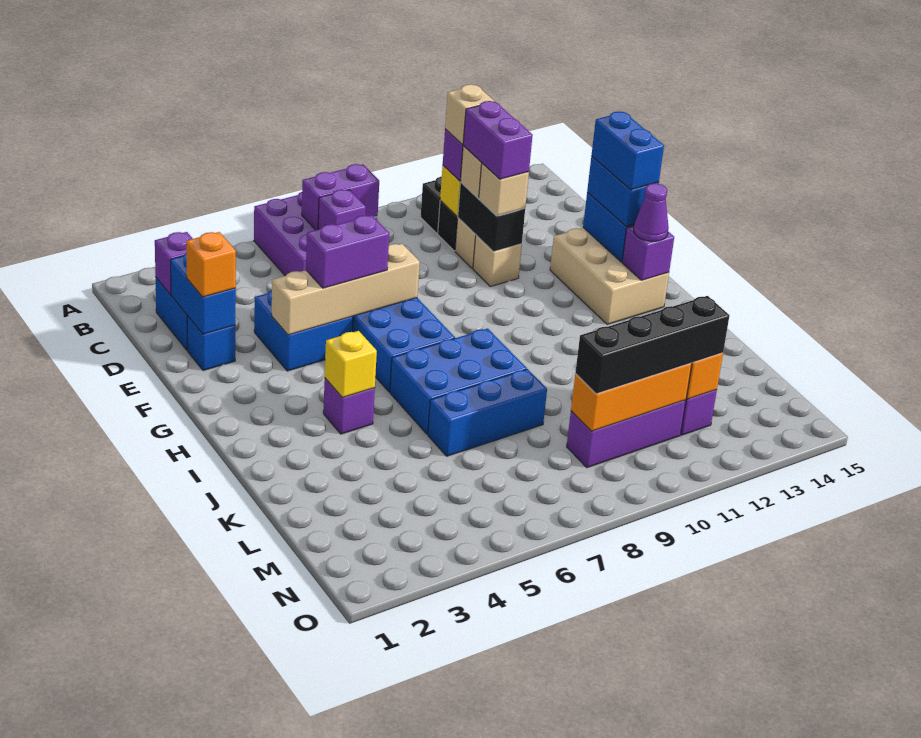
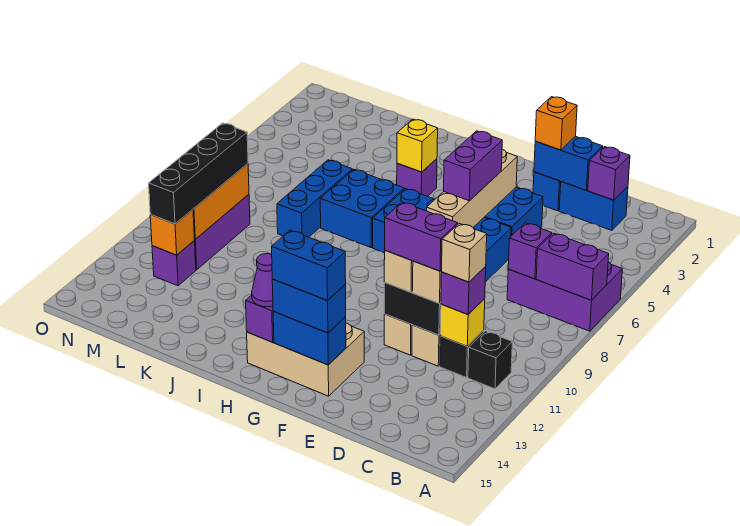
purple brick B7:B8 level 2 -> purple brick A7:B7 level 2
blue brick I6:J8 level 1 -> blue brick I6:J7 level 1

